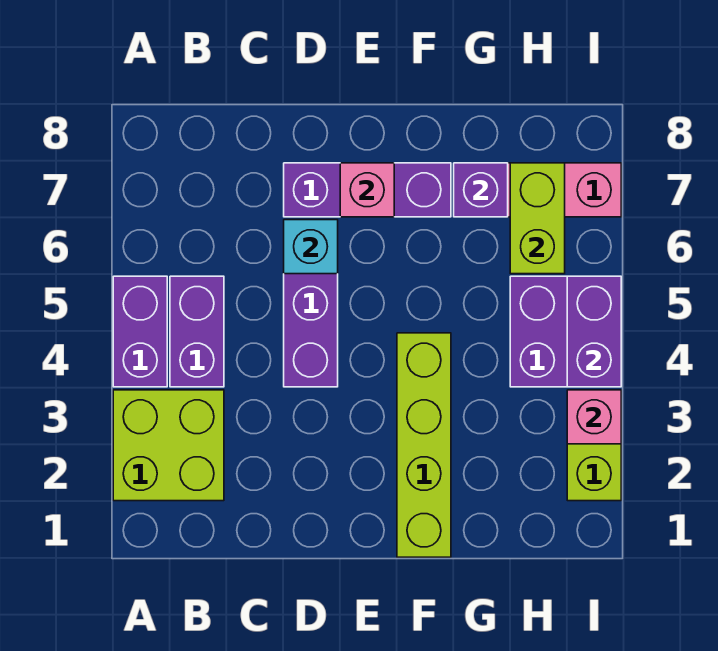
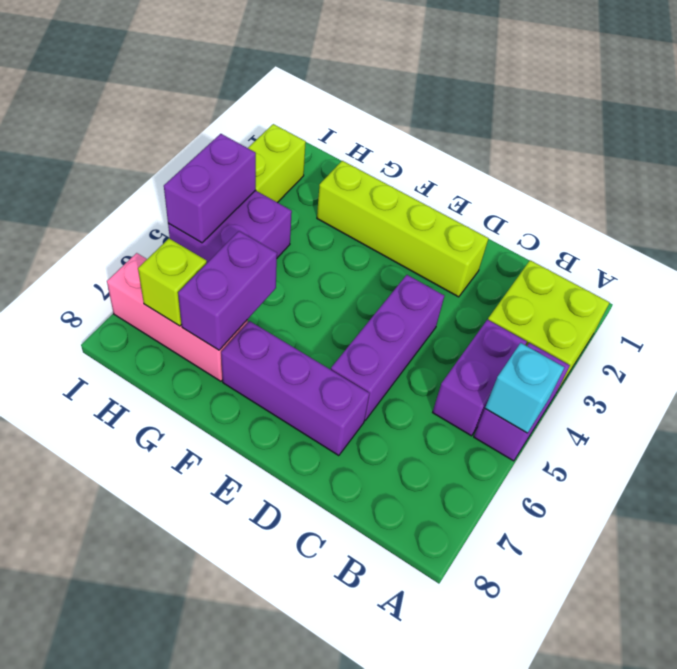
cyan brick D6 level 2 -> cyan brick A5 level 2
pink brick E7 level 2 -> none
lime brick F1:F4 level 1 -> lime brick D2:G2 level 1
purple brick G7 level 2 -> purple brick G6:G7 level 2
lime brick H6:H7 level 2 -> lime brick H7 level 2
pink brick I3 level 2 -> none

